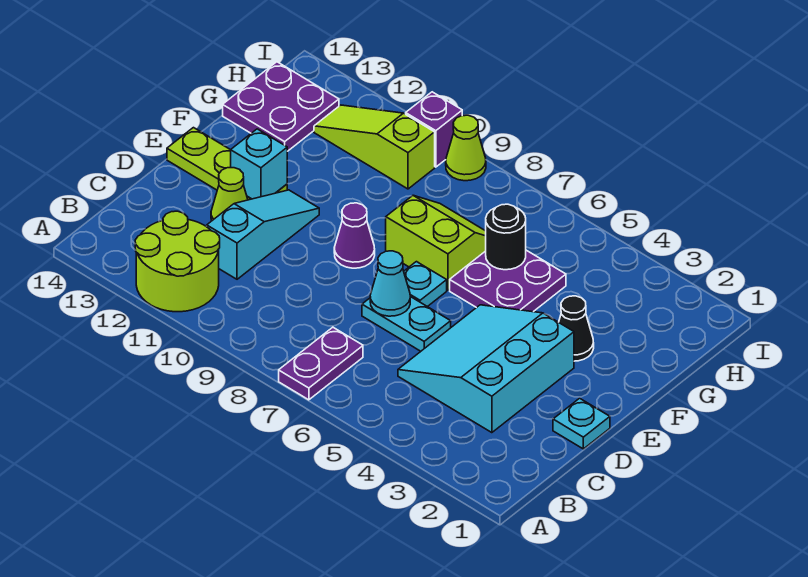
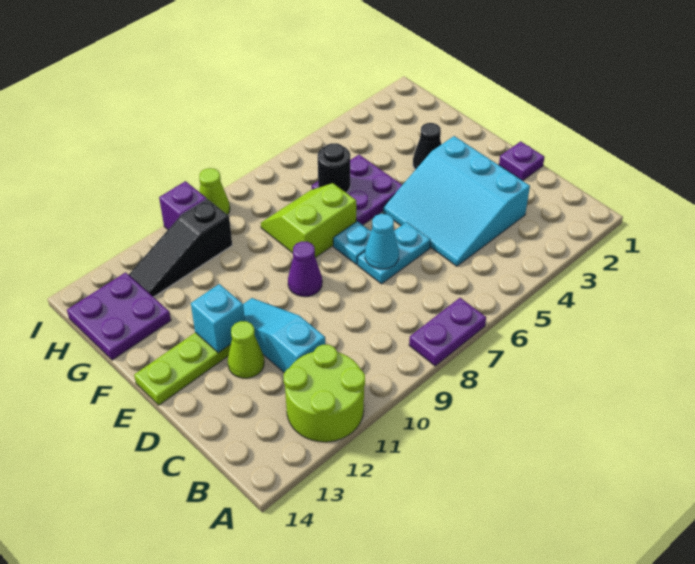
purple plate A7:B7 level 1 -> purple plate A7:A8 level 1
cyan plate D1 level 1 -> purple plate D1 level 1
lime slope H10:H12 level 1 top 10 -> black slope H10:H12 level 1 top 10

